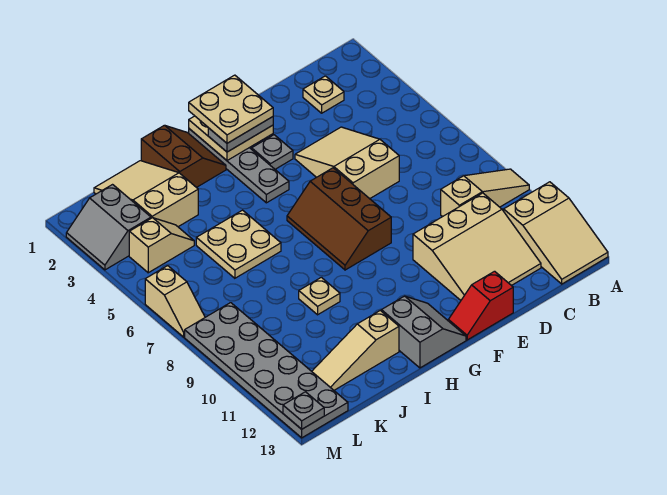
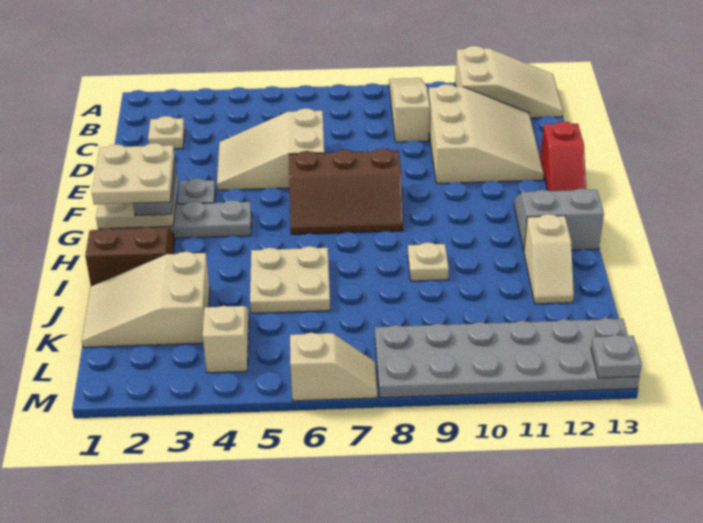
tan slope I12:K12 level 1 top I -> tan slope I12:J12 level 1 top I
grey slope L2:M3 level 1 top L -> none

